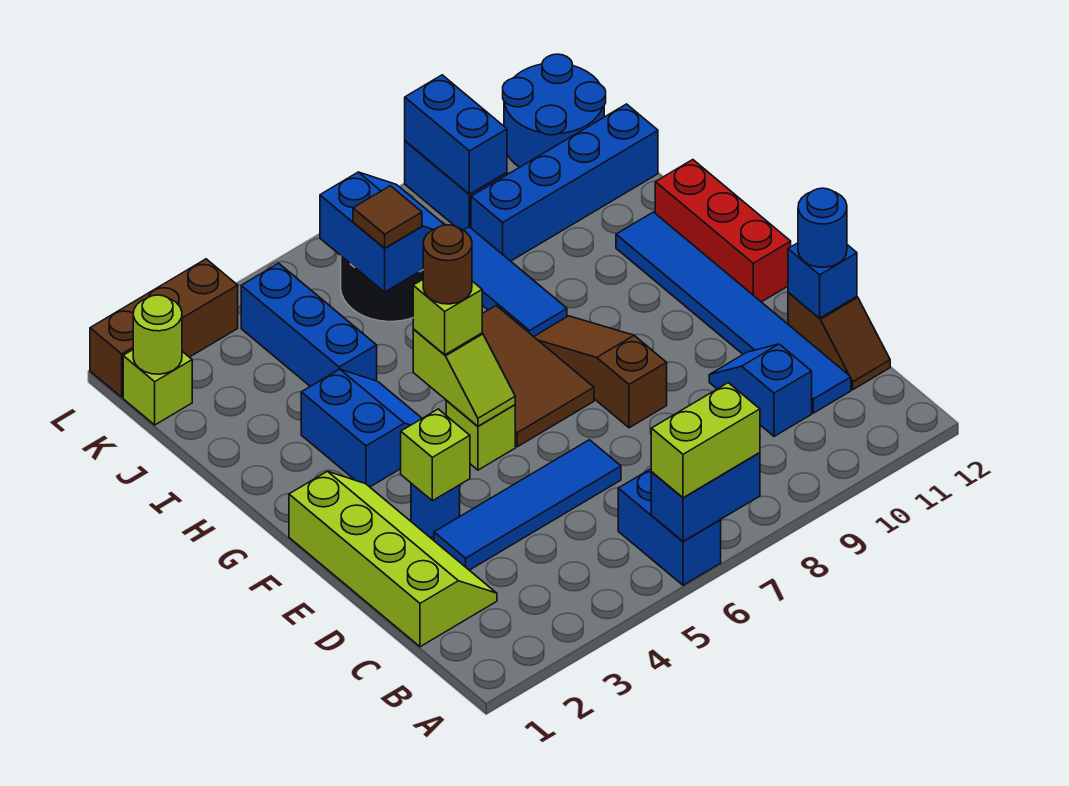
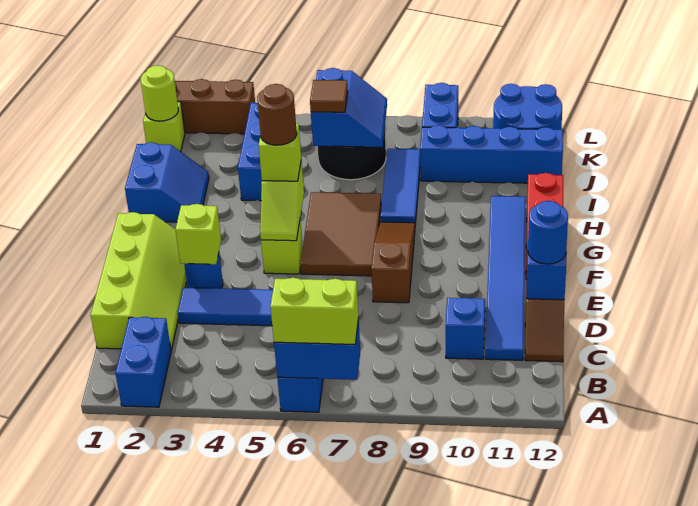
blue slope G3:H4 level 1 top 3 -> blue slope H1:I2 level 1 top 1
blue brick K9:L9 level 2 -> blue brick A2:B2 level 1

